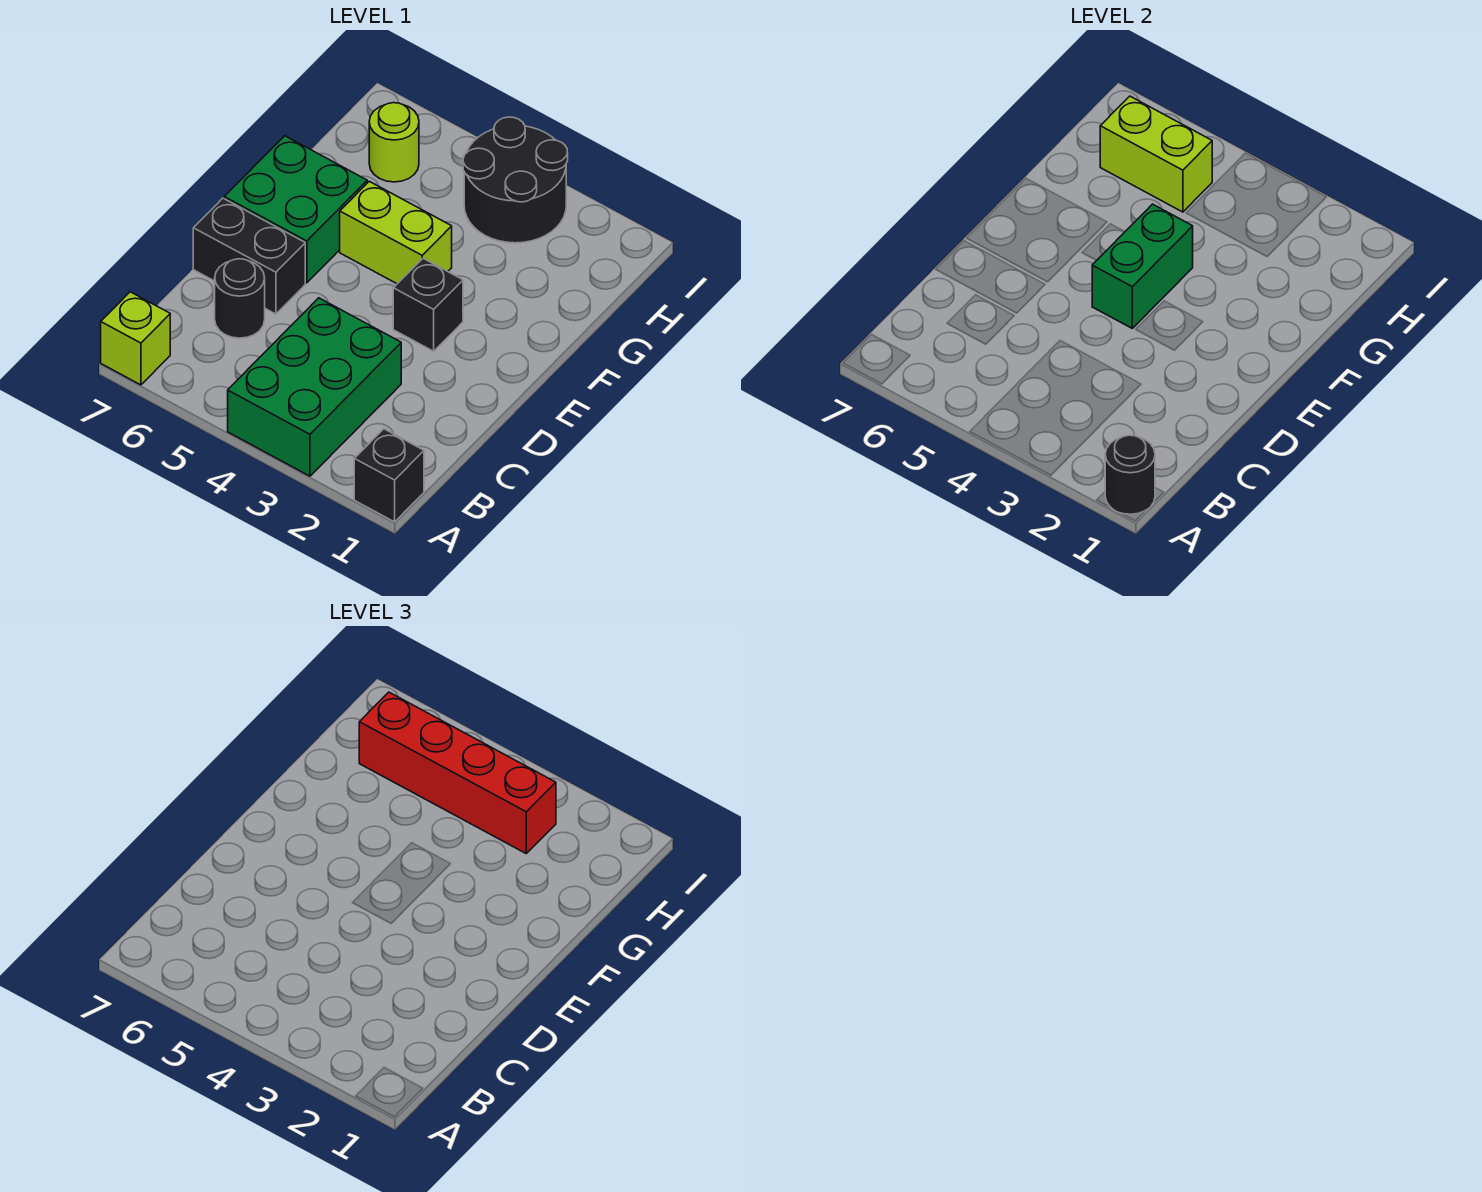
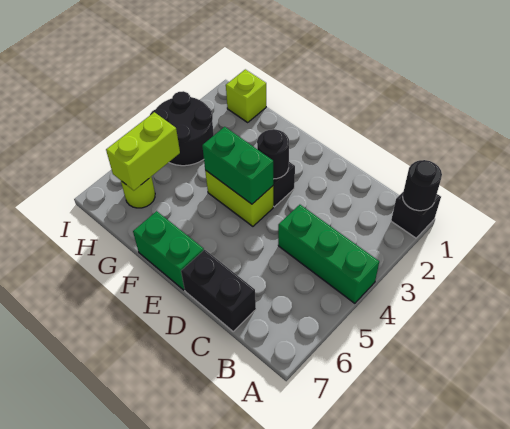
green brick A3:C4 level 1 -> green brick A4:C4 level 1
lime brick A7 level 1 -> lime brick H1 level 1
black round brick C6 level 1 -> black round brick E3 level 2
black brick D6:D7 level 1 -> black brick C7:D7 level 1
green brick E6:F7 level 1 -> green brick E7:F7 level 1
lime brick F4:F5 level 1 -> lime brick E4:F4 level 1
red brick H3:H6 level 3 -> none

